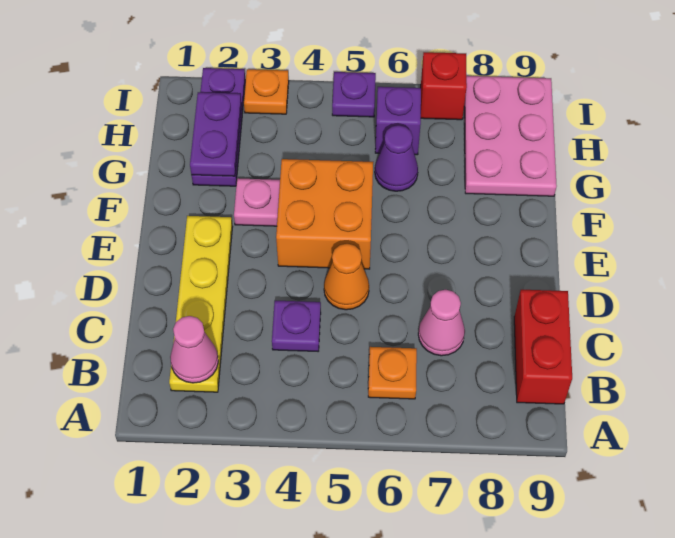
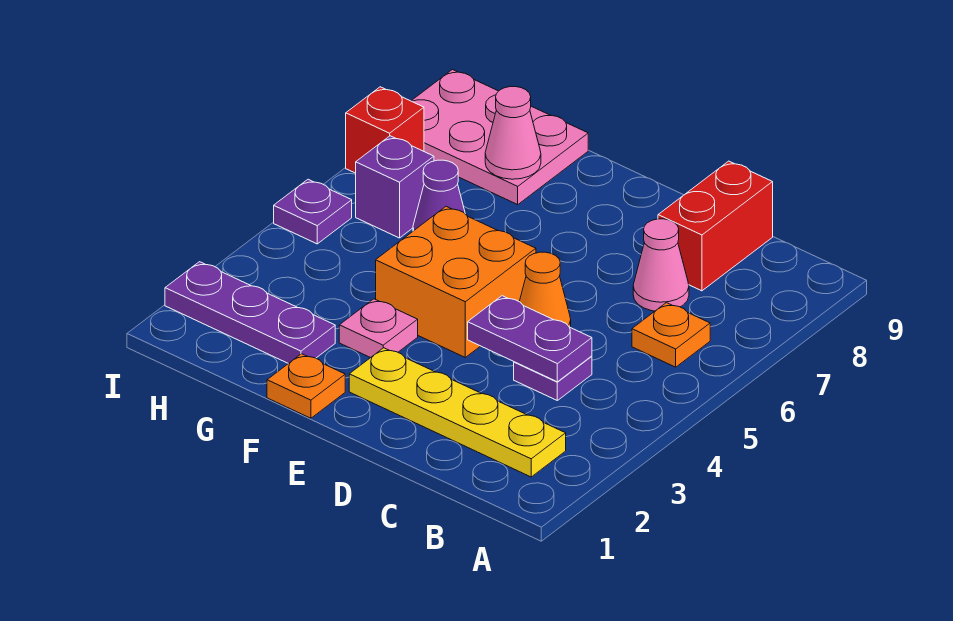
pink cone B2 level 2 -> pink cone G8 level 2
red brick B9:C9 level 1 -> red brick C8:C9 level 1
purple plate G2:H2 level 2 -> purple plate C4:D4 level 2
orange plate I3 level 1 -> orange plate F1 level 1

